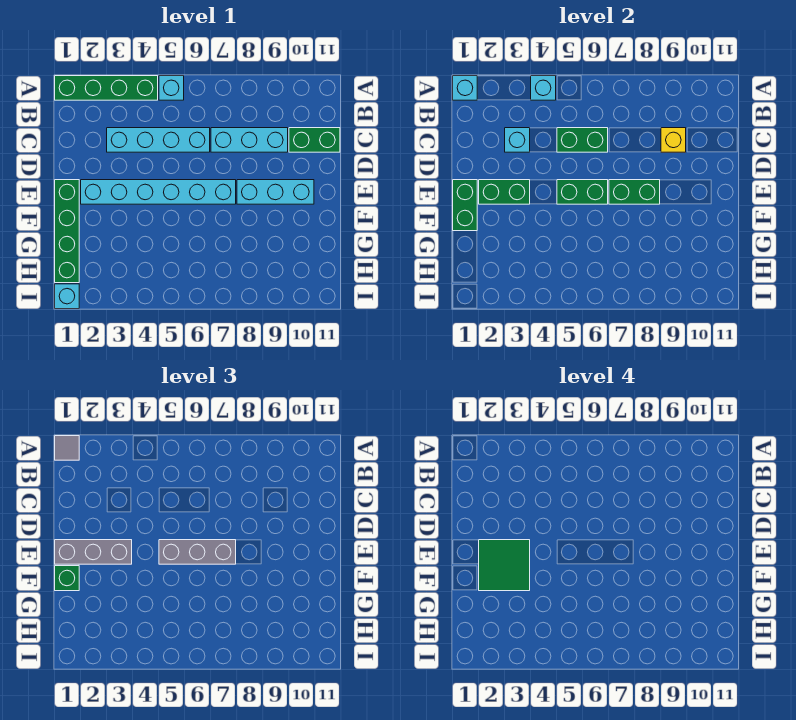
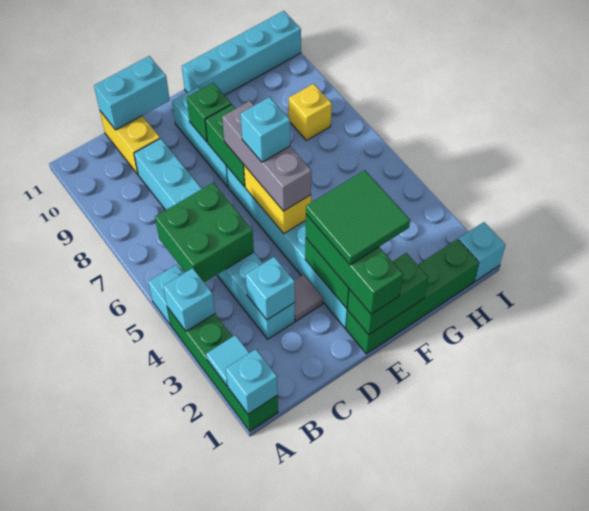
grey tile A1 level 3 -> grey tile D3 level 1
none -> cyan tile A2 level 2
green brick C5:C6 level 2 -> green brick B5:C6 level 2
yellow brick C9 level 2 -> yellow brick H8 level 1
green brick C10:C11 level 1 -> yellow brick C10:C11 level 1
none -> cyan brick C11:D11 level 2
grey brick E1:E3 level 3 -> green brick E1:E3 level 3
green brick E5:E6 level 2 -> yellow brick E5:E6 level 2
none -> cyan brick E6 level 4
green brick F1 level 3 -> green brick E9 level 2
none -> cyan brick F11:I11 level 1

